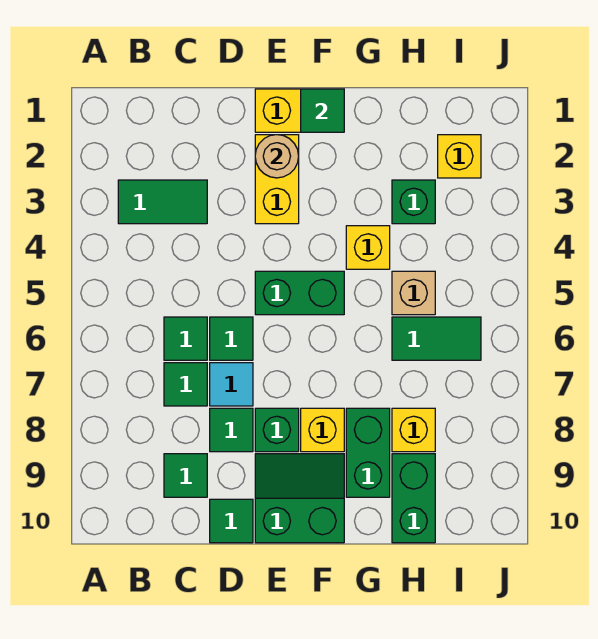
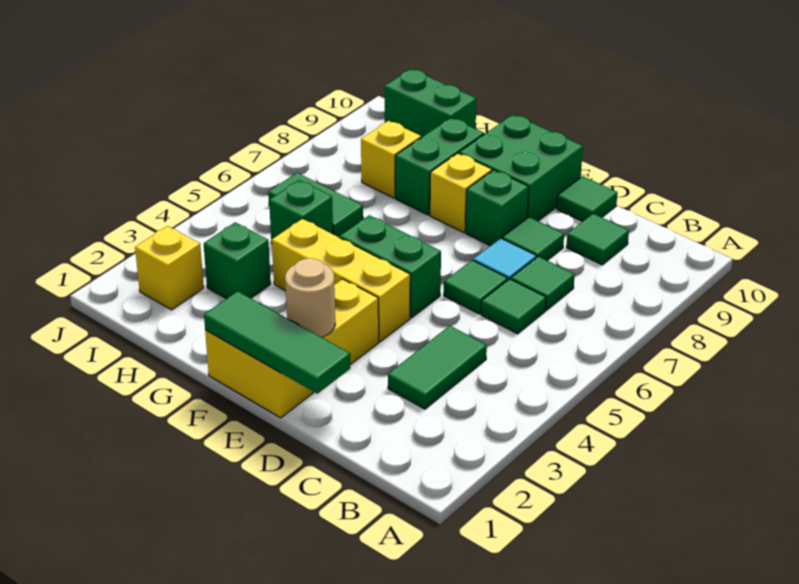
green tile B3:C3 level 1 -> green tile C3:C4 level 1
green slope E9:F10 level 1 top 10 -> green brick E9:F10 level 1
green tile F1 level 2 -> green tile D1:F1 level 2
yellow brick G4 level 1 -> yellow brick E4:G4 level 1
tan brick H5 level 1 -> green brick H5 level 1
green brick H9:H10 level 1 -> green brick H10:I10 level 1

